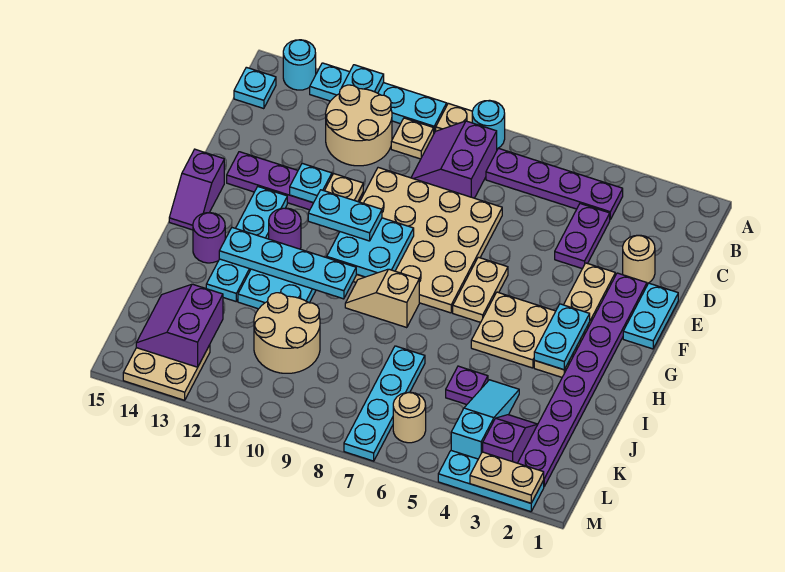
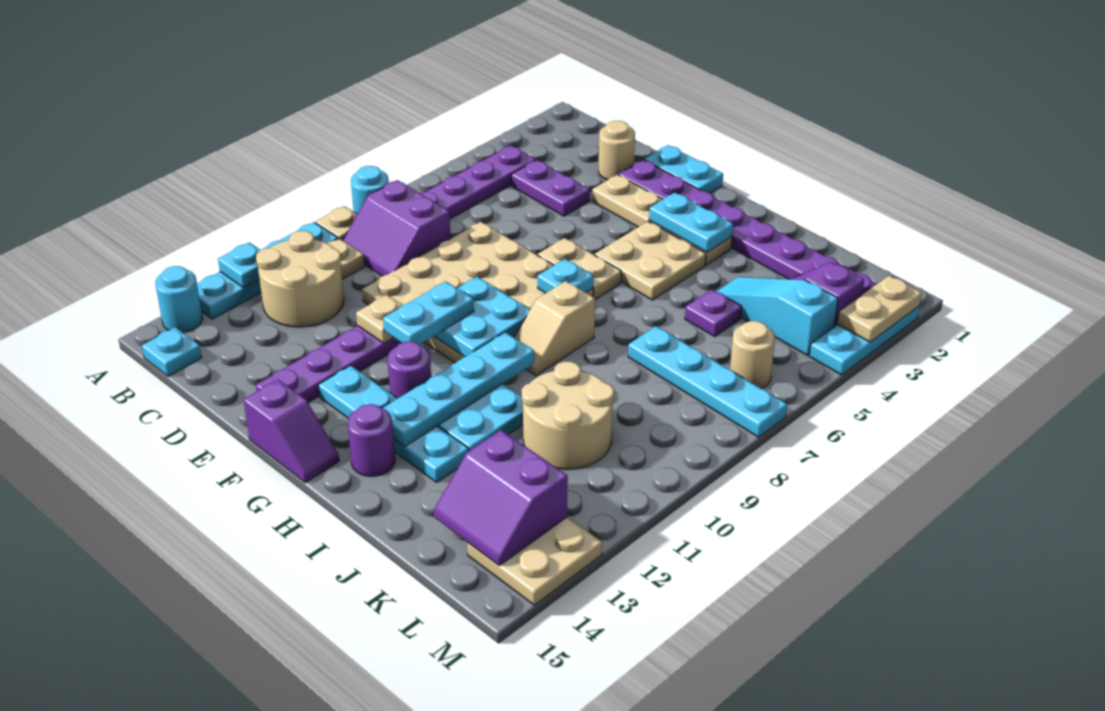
cyan plate E12 level 2 -> cyan plate G7 level 2

